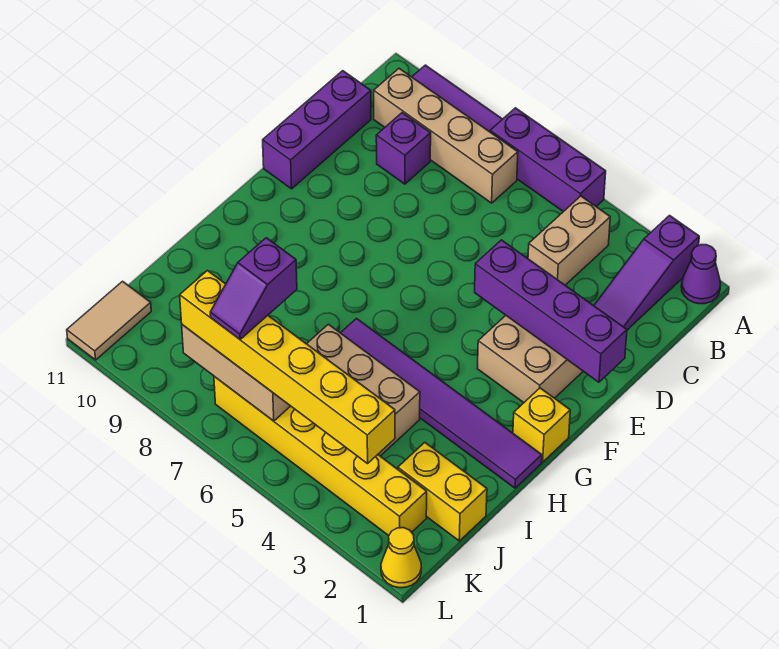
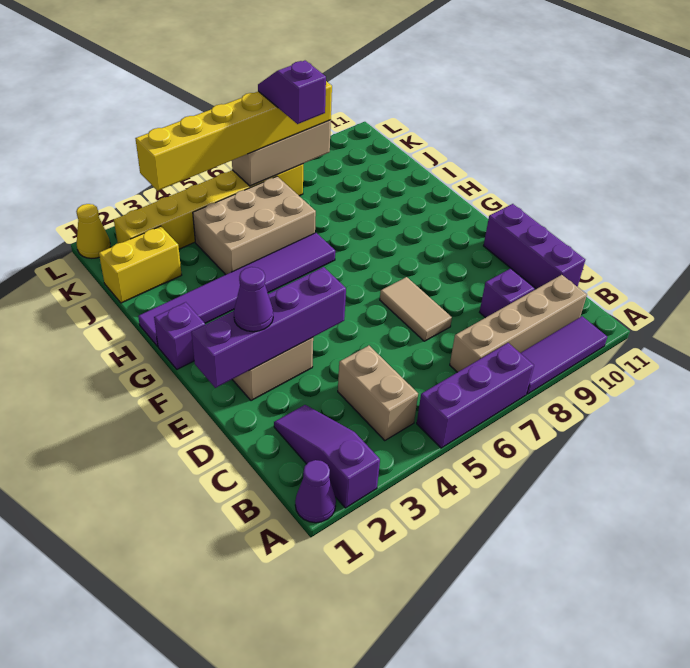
none -> purple cone E2 level 3
yellow brick G1 level 1 -> purple brick G1 level 1
tan tile K11:L11 level 1 -> tan tile D7:E7 level 1

